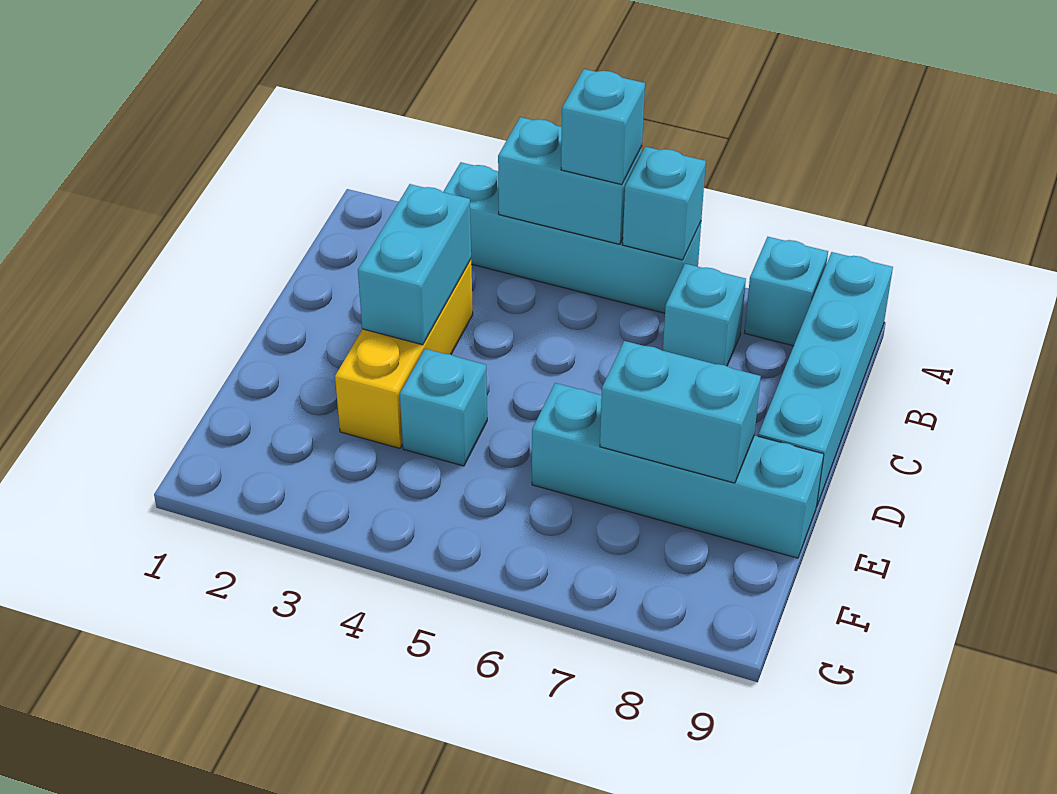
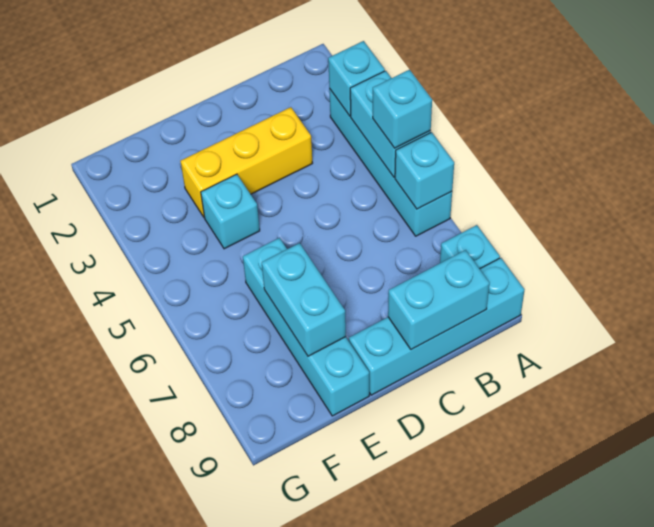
cyan brick B7 level 1 -> cyan brick A3 level 2
cyan brick C3:D3 level 2 -> cyan brick B9:C9 level 2

